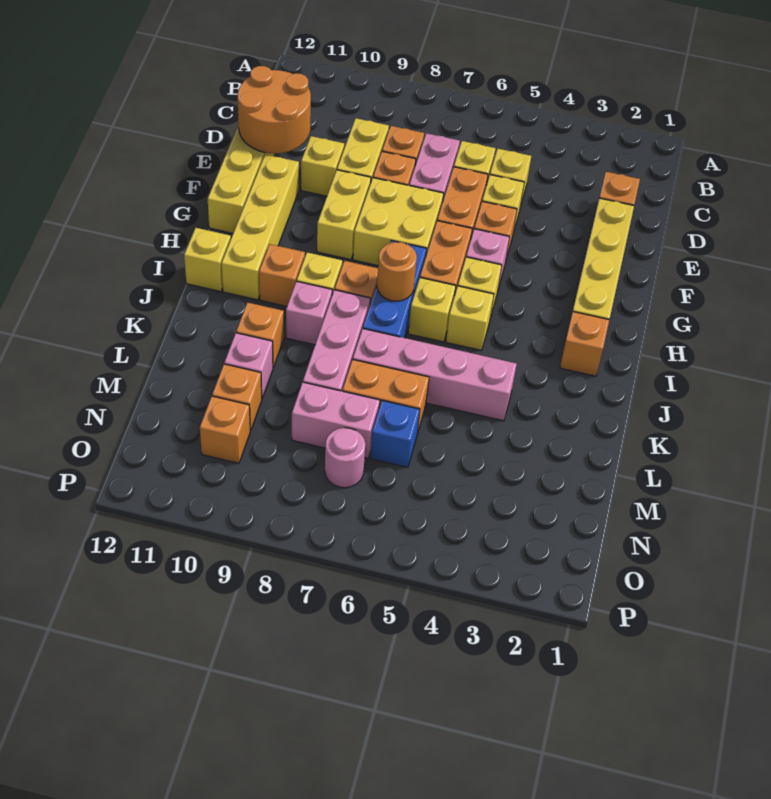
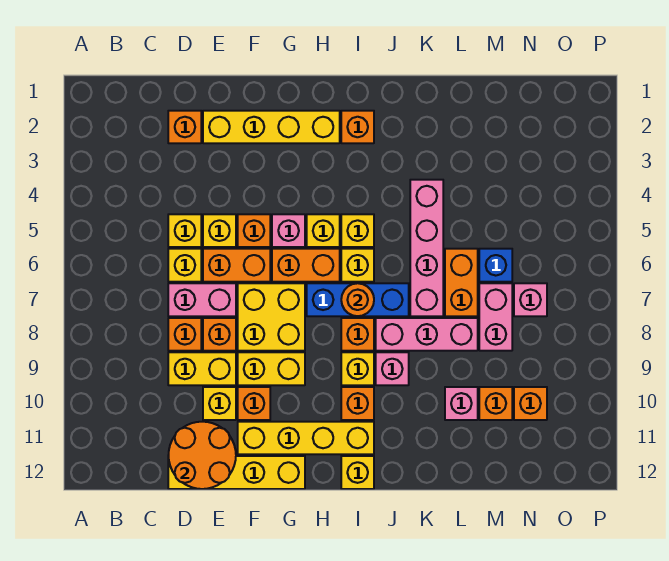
orange brick K10 level 1 -> orange brick F10 level 1
pink round brick N7 level 1 -> pink brick N7 level 1

